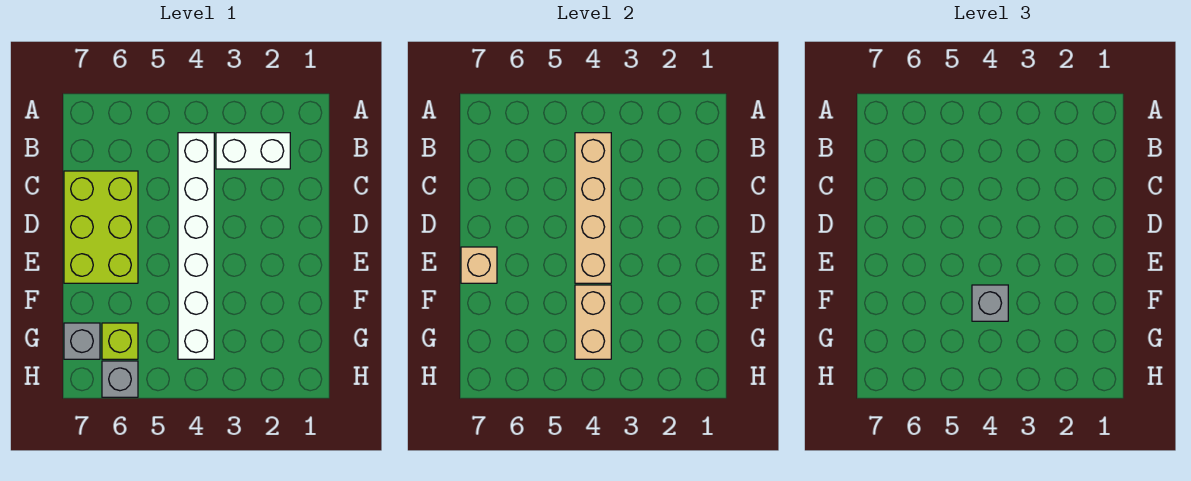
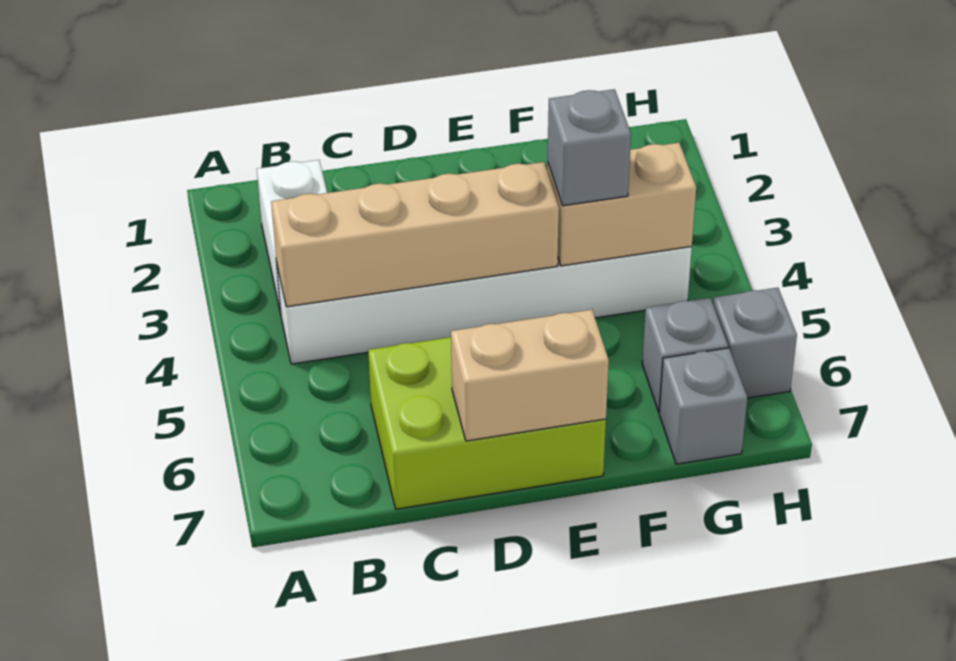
tan brick E7 level 2 -> tan brick D7:E7 level 2
lime brick G6 level 1 -> grey brick G6 level 1

